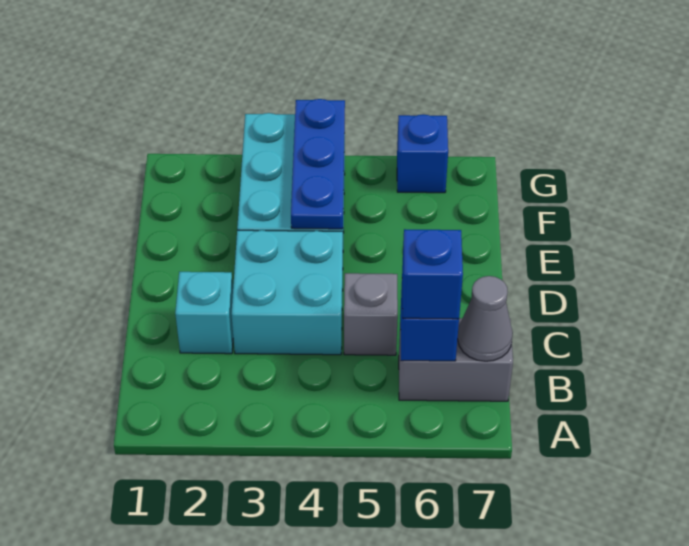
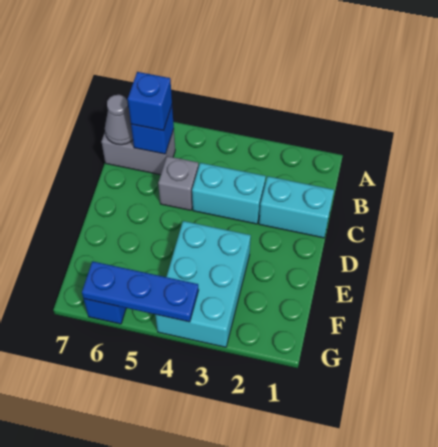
cyan brick C2 level 1 -> cyan brick C1:C2 level 1
cyan brick C3:D4 level 1 -> cyan brick C3:C4 level 1
blue plate E4:G4 level 2 -> blue plate G4:G6 level 2

